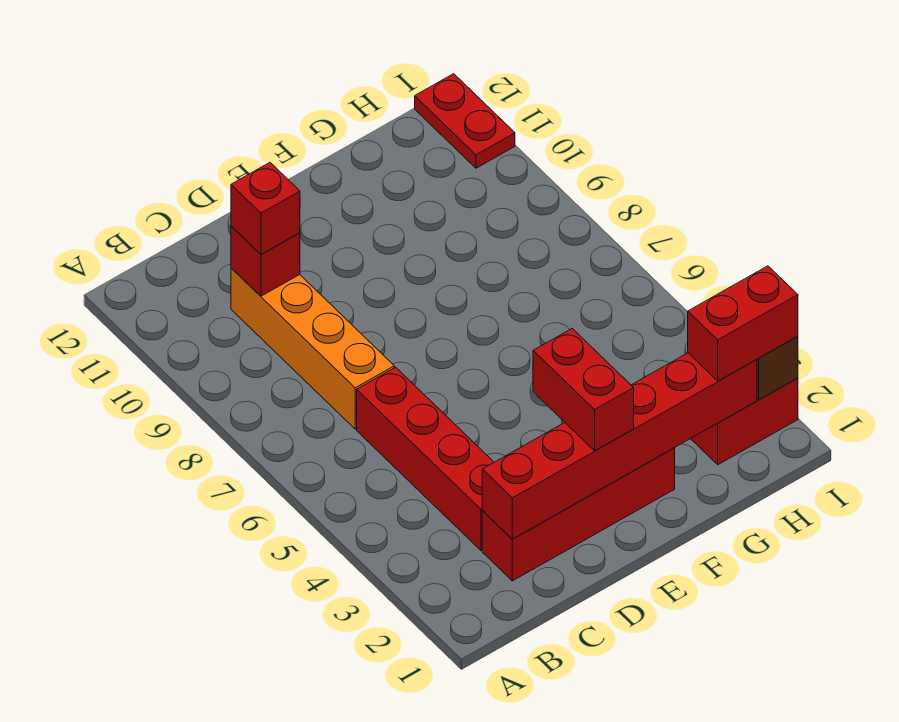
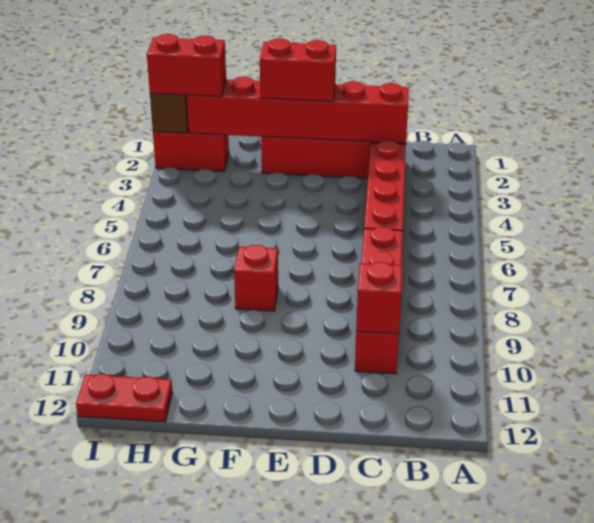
orange brick C7:C10 level 1 -> red brick C7:C10 level 1
red brick C10 level 3 -> red brick F8 level 1
red brick E2:E3 level 3 -> red brick E2:F2 level 3
red plate I11:I12 level 1 -> red plate H12:I12 level 1

